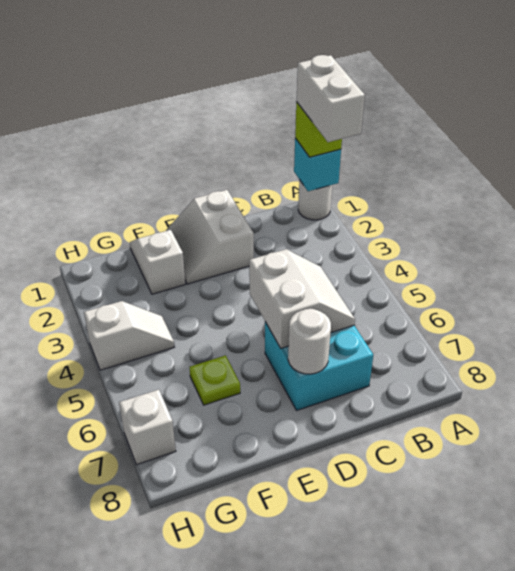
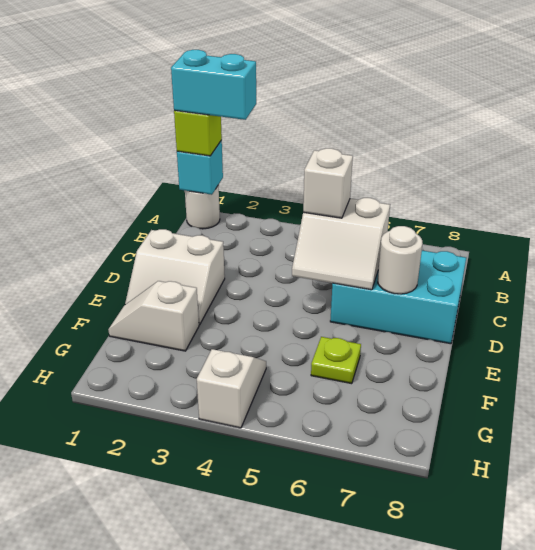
white brick A1:A2 level 4 -> cyan brick A1:A2 level 4
white slope C5:D6 level 2 top D -> white slope C5:D6 level 2 top C
cyan brick C6:D7 level 1 -> cyan brick C6:D8 level 1
white brick H7 level 1 -> white brick C5 level 3

